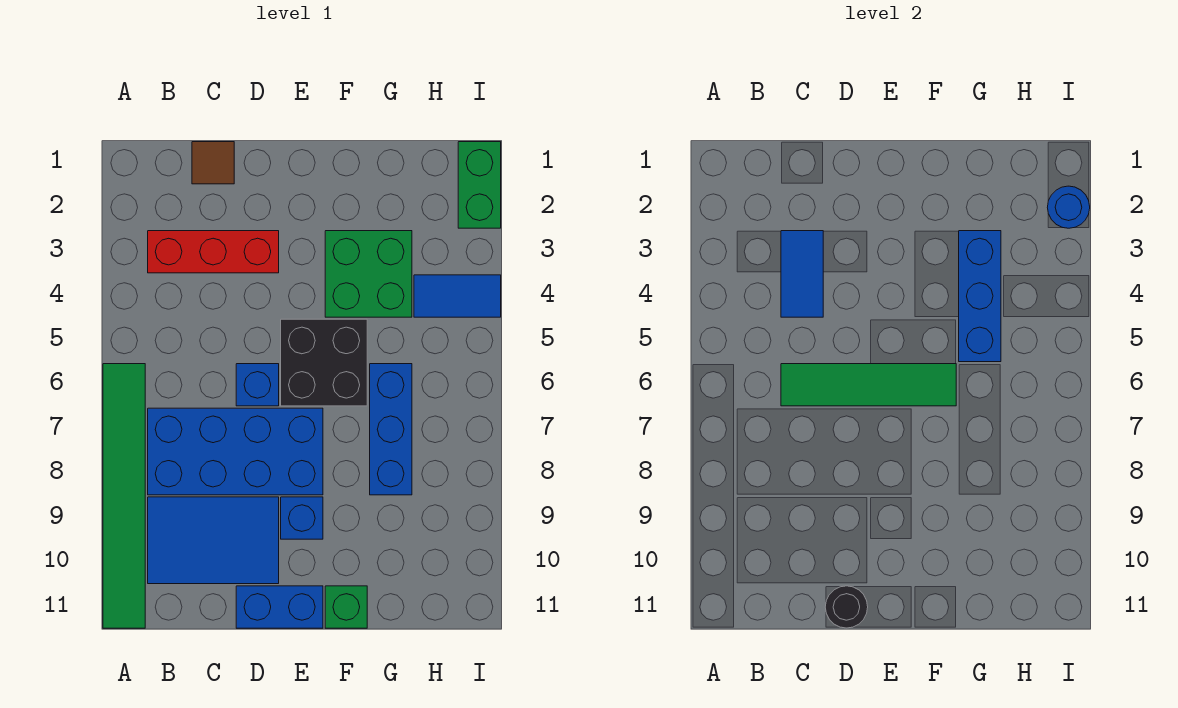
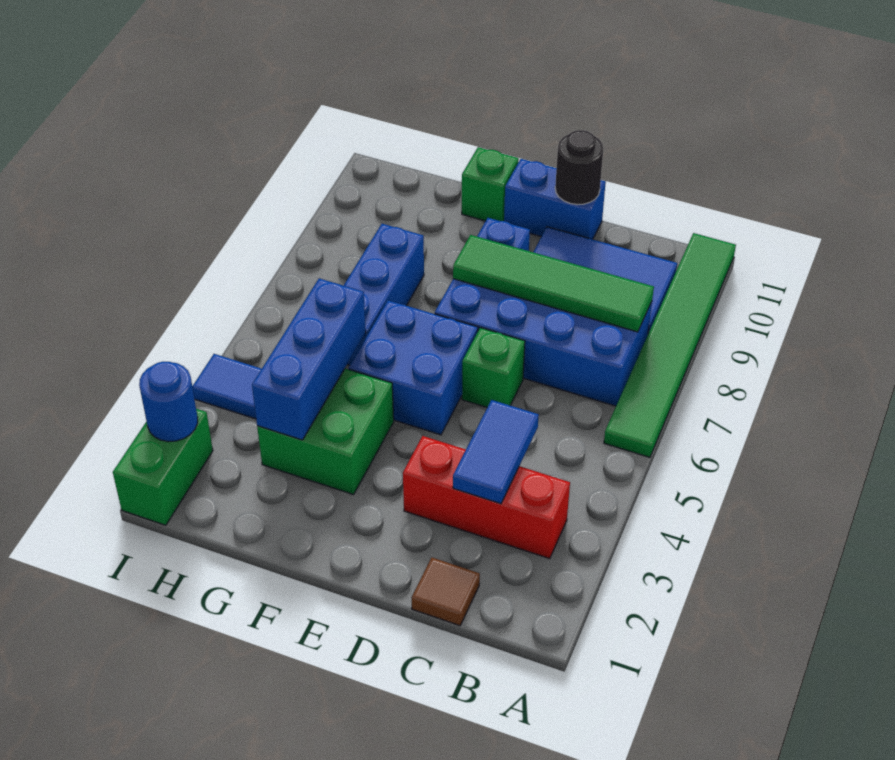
green tile C6:F6 level 2 -> green tile B8:E8 level 2
blue brick D6 level 1 -> green brick D6 level 1
black brick E5:F6 level 1 -> blue brick E5:F6 level 1

